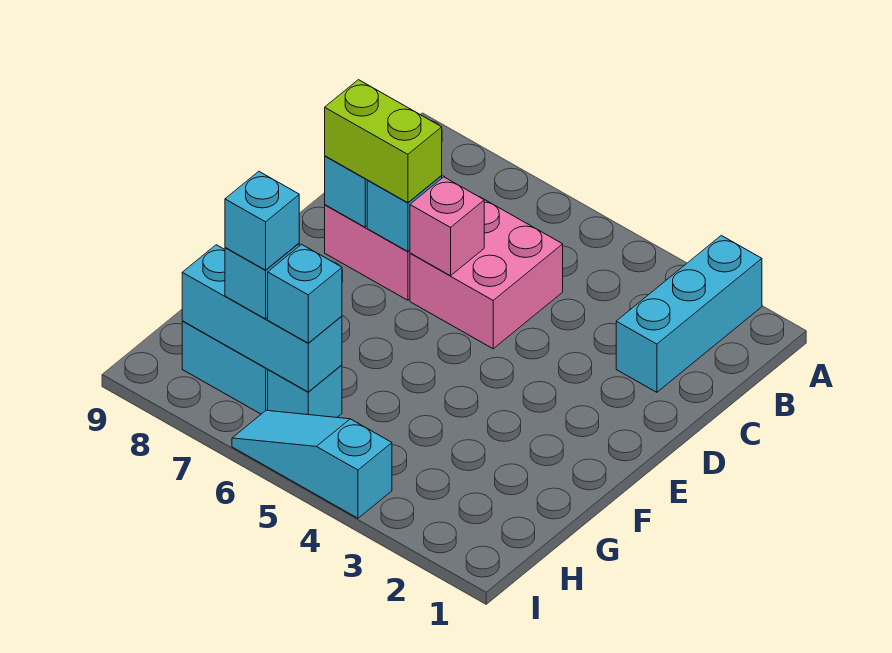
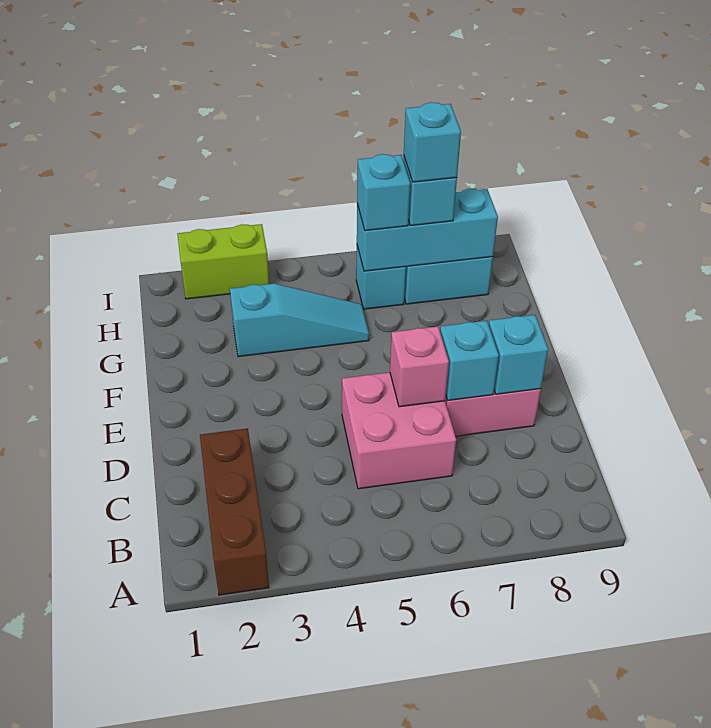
cyan brick A2:C2 level 1 -> brown brick A2:C2 level 1
lime brick D7:D8 level 3 -> lime brick I2:I3 level 1
cyan slope I4:I6 level 1 top 4 -> cyan slope G3:G5 level 1 top 3

